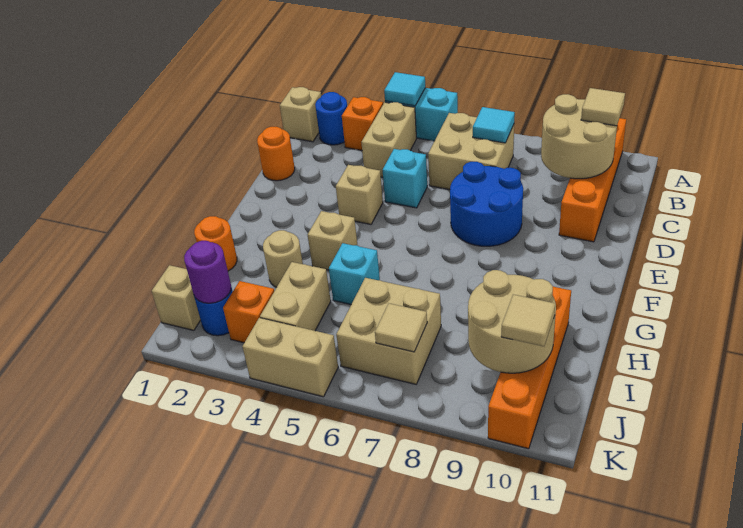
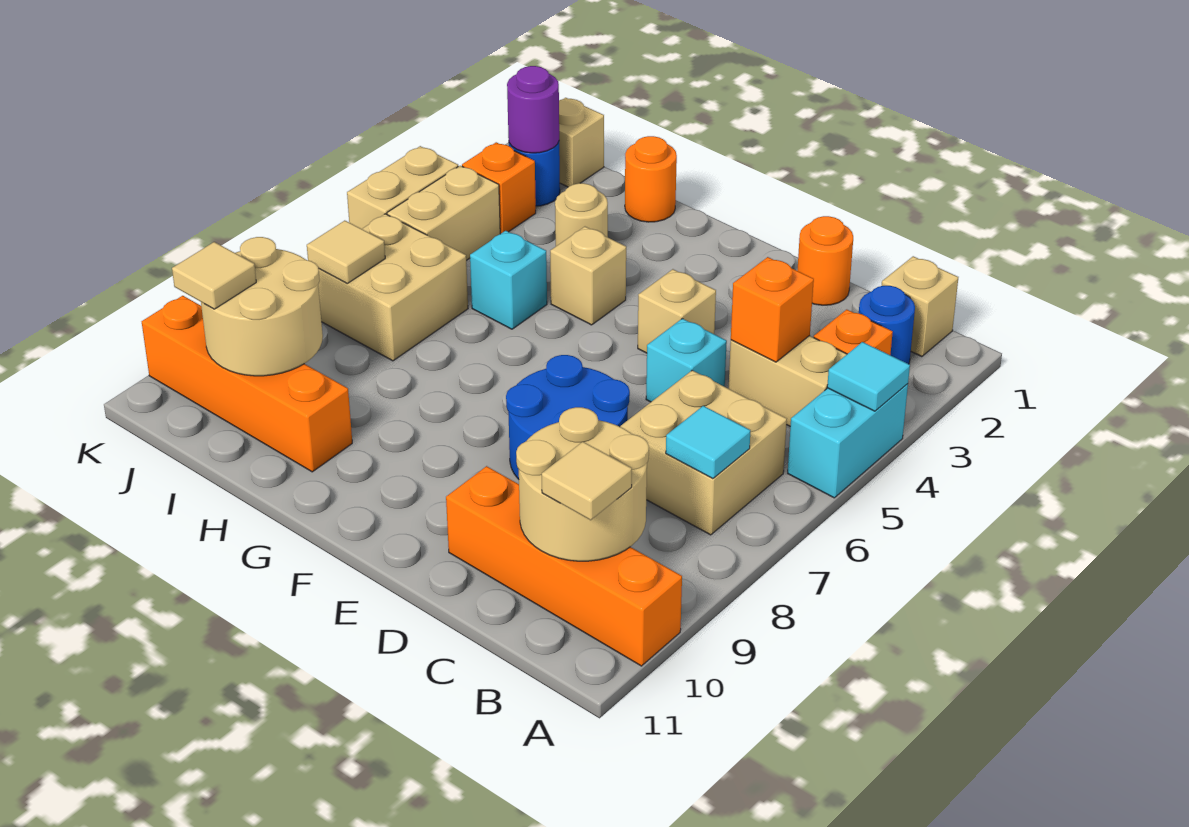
none -> orange brick C4 level 2
tan brick I4:J4 level 1 -> tan brick J4:J5 level 1

